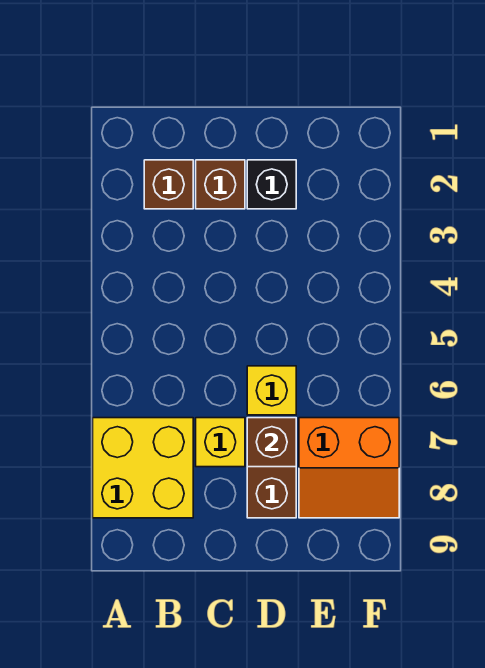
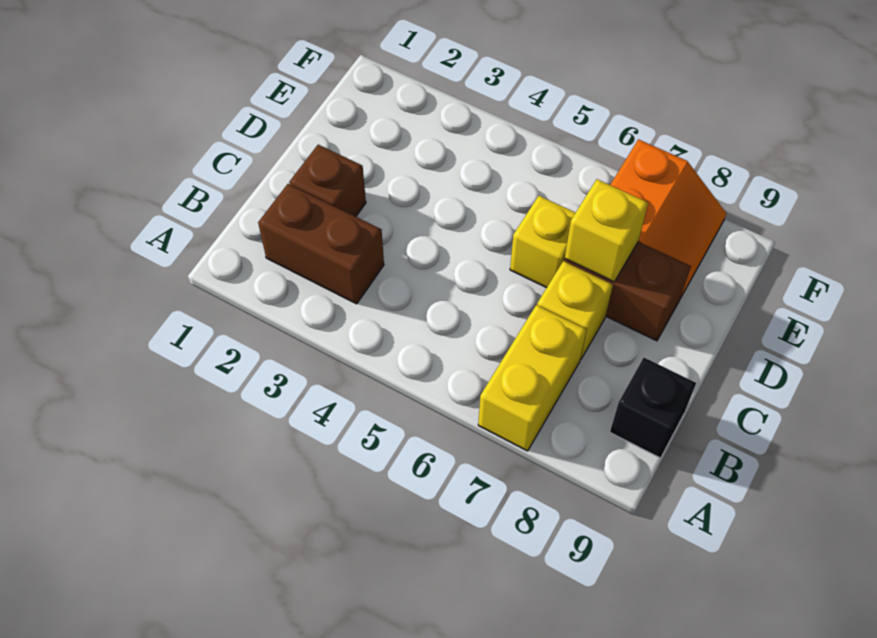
yellow brick A7:B8 level 1 -> yellow brick A7:B7 level 1
brown brick B2 level 1 -> brown brick B2:B3 level 1
black brick D2 level 1 -> black brick B9 level 1
brown brick D7 level 2 -> yellow brick D7 level 2

